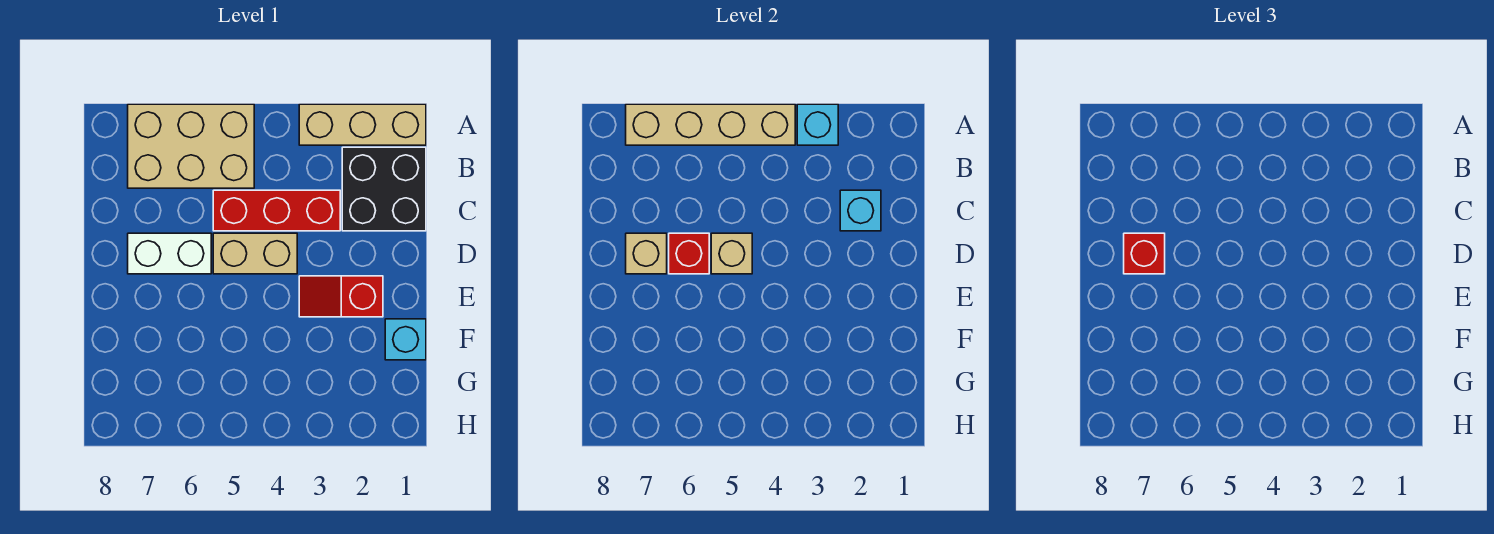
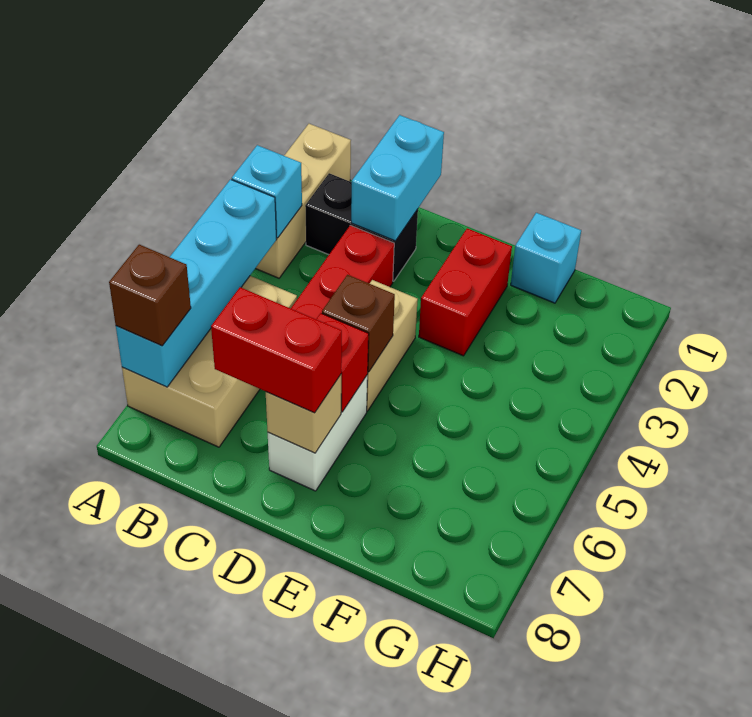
tan brick A4:A7 level 2 -> cyan brick A4:A7 level 2
none -> brown brick A7 level 3
black brick B1:C2 level 1 -> black brick B2:C2 level 1
cyan brick C2 level 2 -> cyan brick C1:C2 level 2
tan brick D5 level 2 -> brown brick D5 level 2
red brick D7 level 3 -> red brick C7:D7 level 3
red slope E2:E3 level 1 top 2 -> red brick E2:E3 level 1

